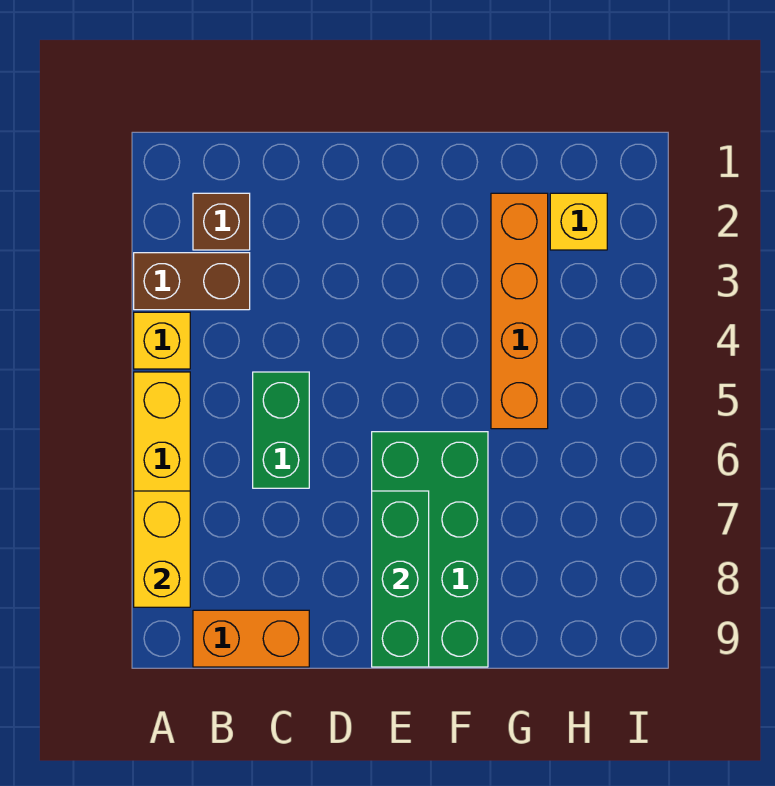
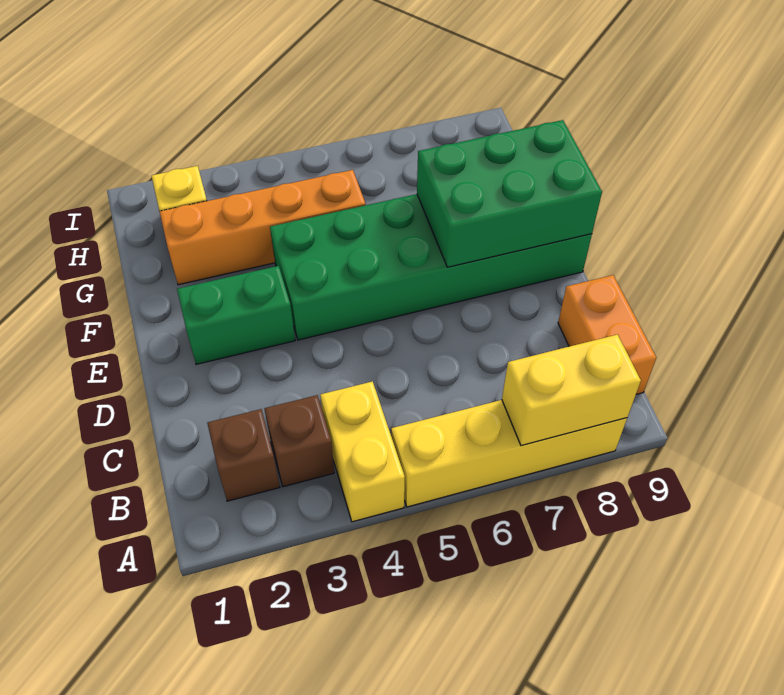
brown brick A3:B3 level 1 -> brown brick B3 level 1
yellow brick A4 level 1 -> yellow brick A4:B4 level 1
green brick C5:C6 level 1 -> green brick E2:E3 level 1
green brick E6:F9 level 1 -> green brick E4:F9 level 1
green brick E7:E9 level 2 -> green brick E7:F9 level 2

